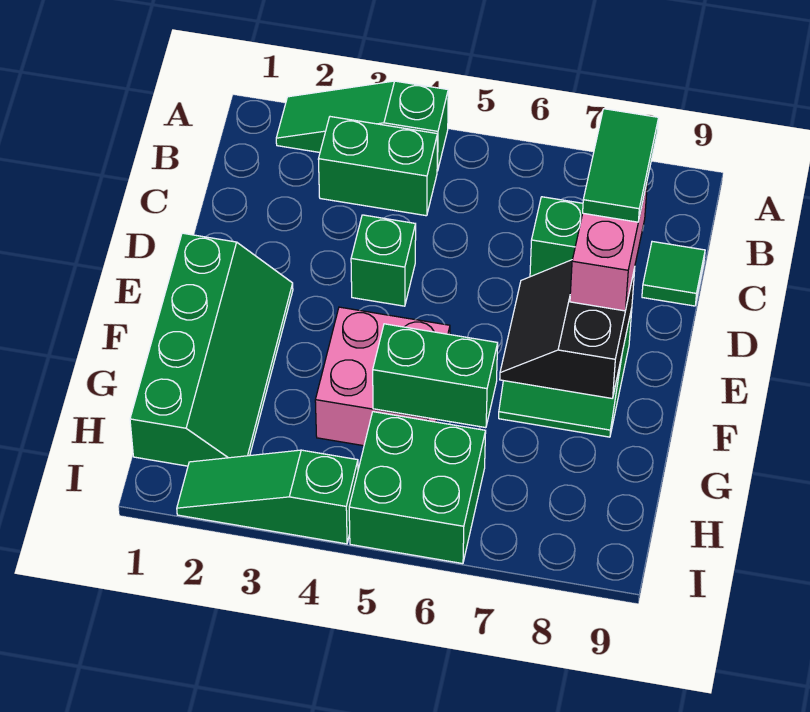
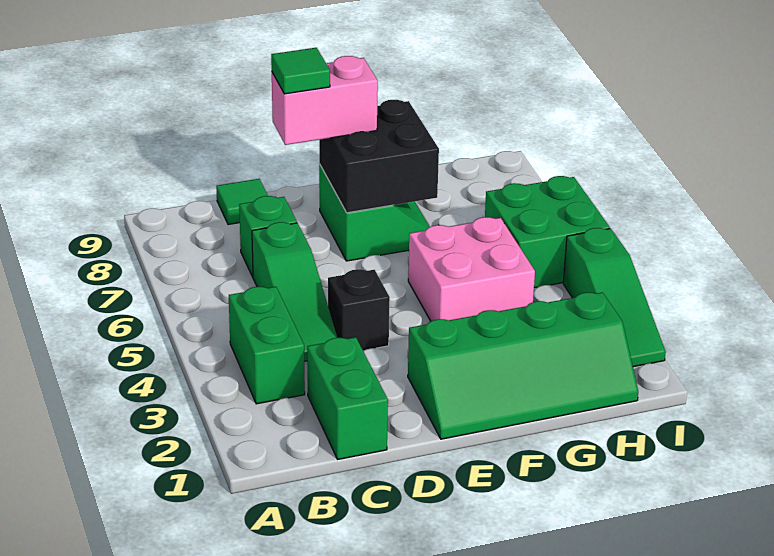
green slope A2:A4 level 1 top 4 -> green slope C4:C6 level 1 top 6
green tile C8:D8 level 4 -> green tile D8 level 4
green brick D4 level 1 -> black brick D4 level 1
green slope E1:H2 level 1 top 1 -> green slope E1:H2 level 1 top 2
black slope E7:F8 level 2 top 8 -> black brick E7:F8 level 2
green brick G5:G6 level 2 -> green brick C1:C2 level 1

